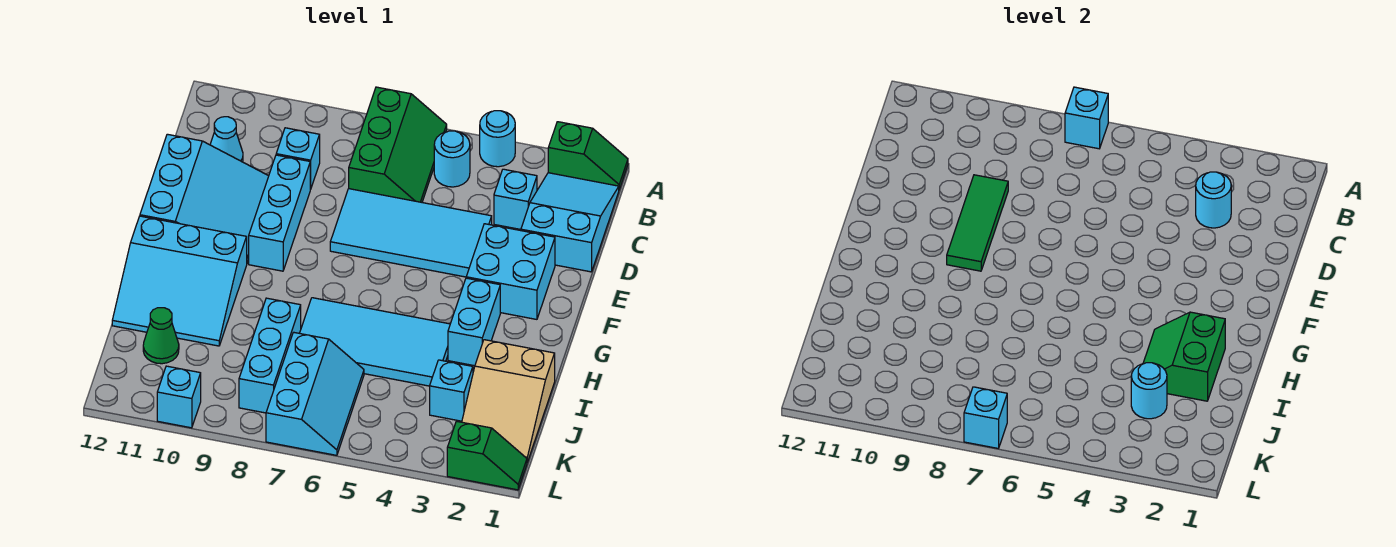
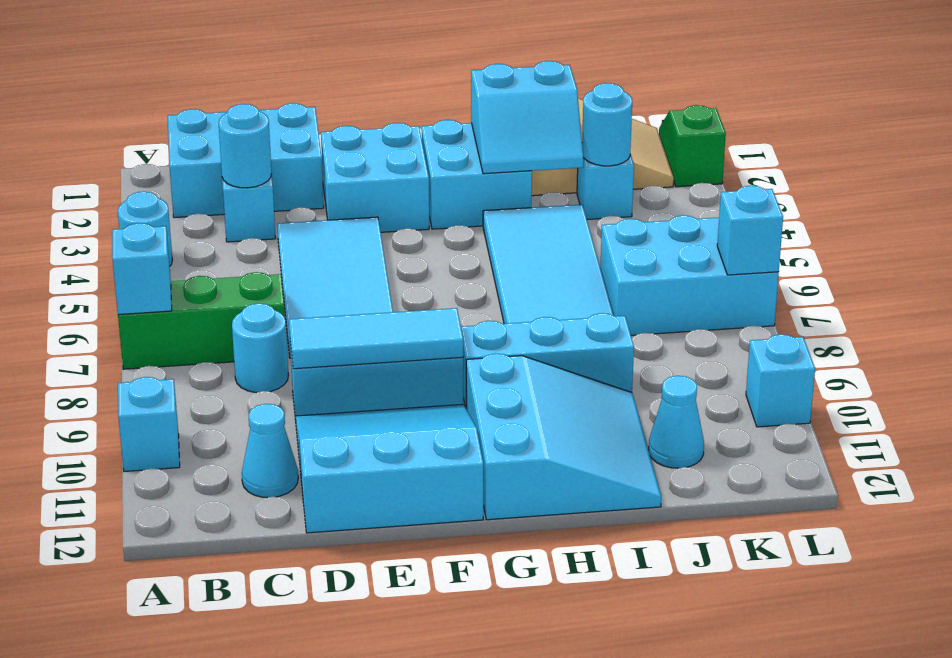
green slope A1:A2 level 1 top 2 -> none
cyan slope B1:D2 level 1 top D -> cyan brick B1:D2 level 1
cyan round brick B5 level 1 -> cyan round brick C8 level 1
cyan brick C9 level 1 -> cyan brick A10 level 1
green tile D9:F9 level 2 -> cyan tile D9:F9 level 2
cyan brick G3:H3 level 1 -> cyan brick G2:H3 level 1
green slope H2:I3 level 2 top 2 -> cyan slope H2:I3 level 2 top 2
cyan brick I8:K8 level 1 -> cyan brick G9:I9 level 1
cyan slope J6:L7 level 1 top 7 -> cyan brick J6:L7 level 1
green cone J11 level 1 -> cyan cone J11 level 1

